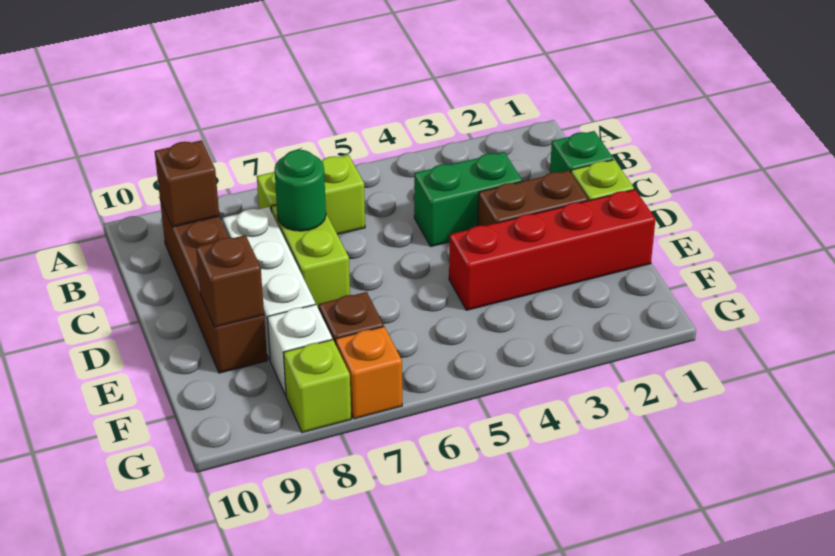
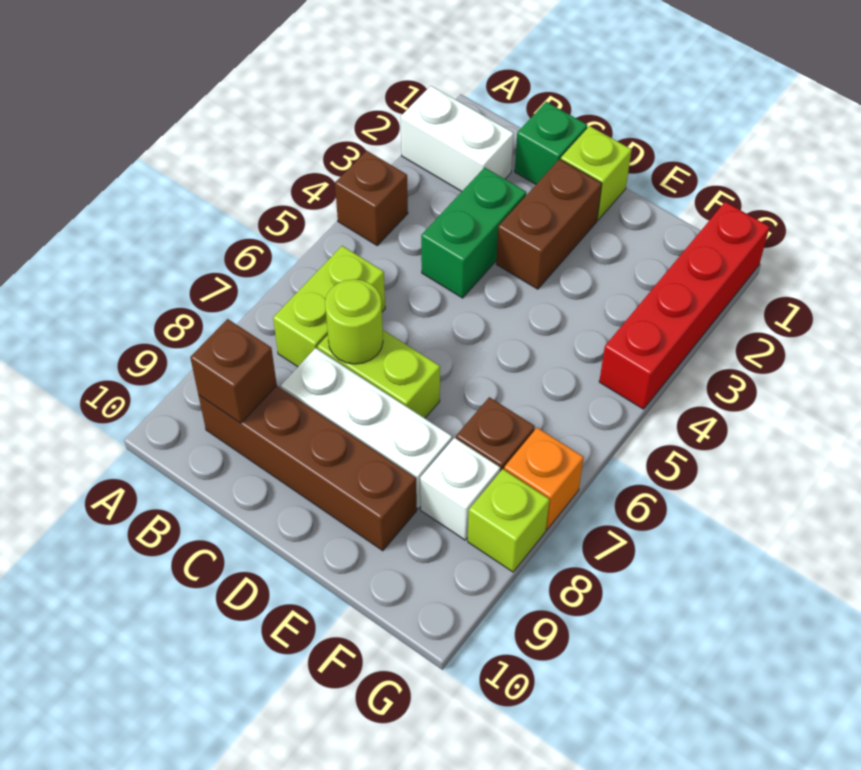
none -> white brick A2:B2 level 1
green round brick C7 level 2 -> lime round brick C7 level 2
red brick E1:E4 level 1 -> red brick G1:G4 level 1
brown brick E9 level 2 -> brown brick A4 level 1

